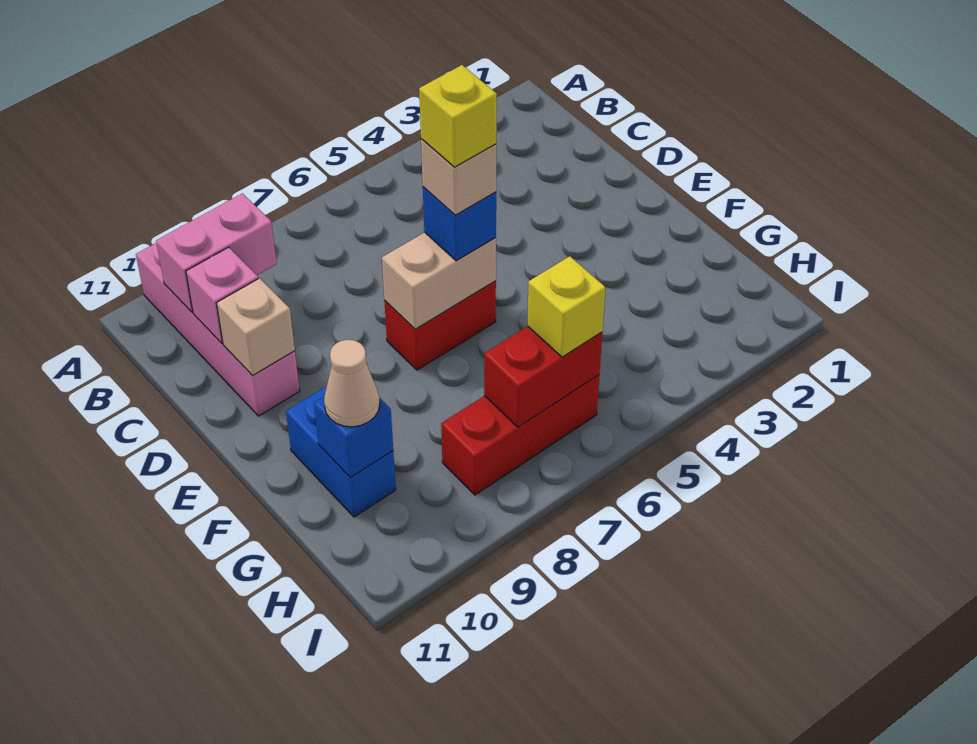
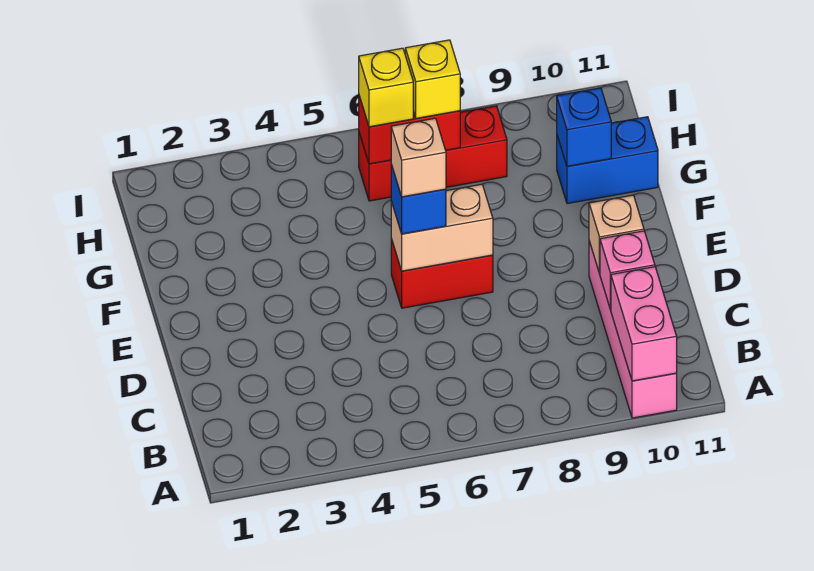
pink brick B9:B10 level 2 -> pink brick A10:B10 level 2
yellow brick E6 level 5 -> yellow brick H7 level 3
blue brick F10:G10 level 1 -> blue brick G10:G11 level 1
tan cone G10 level 3 -> none

